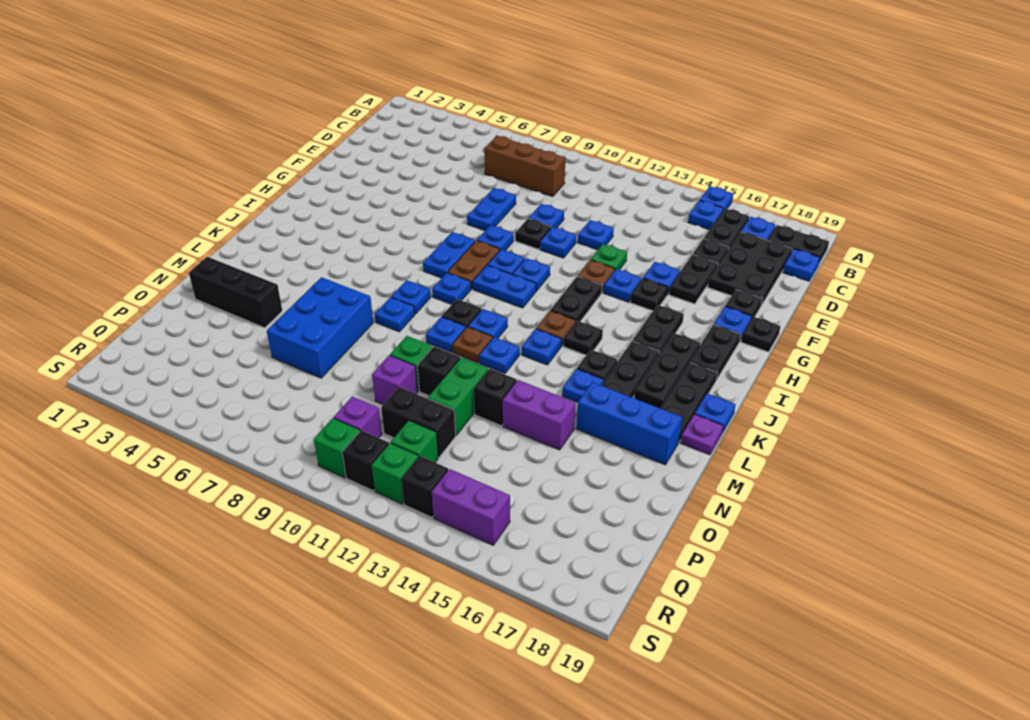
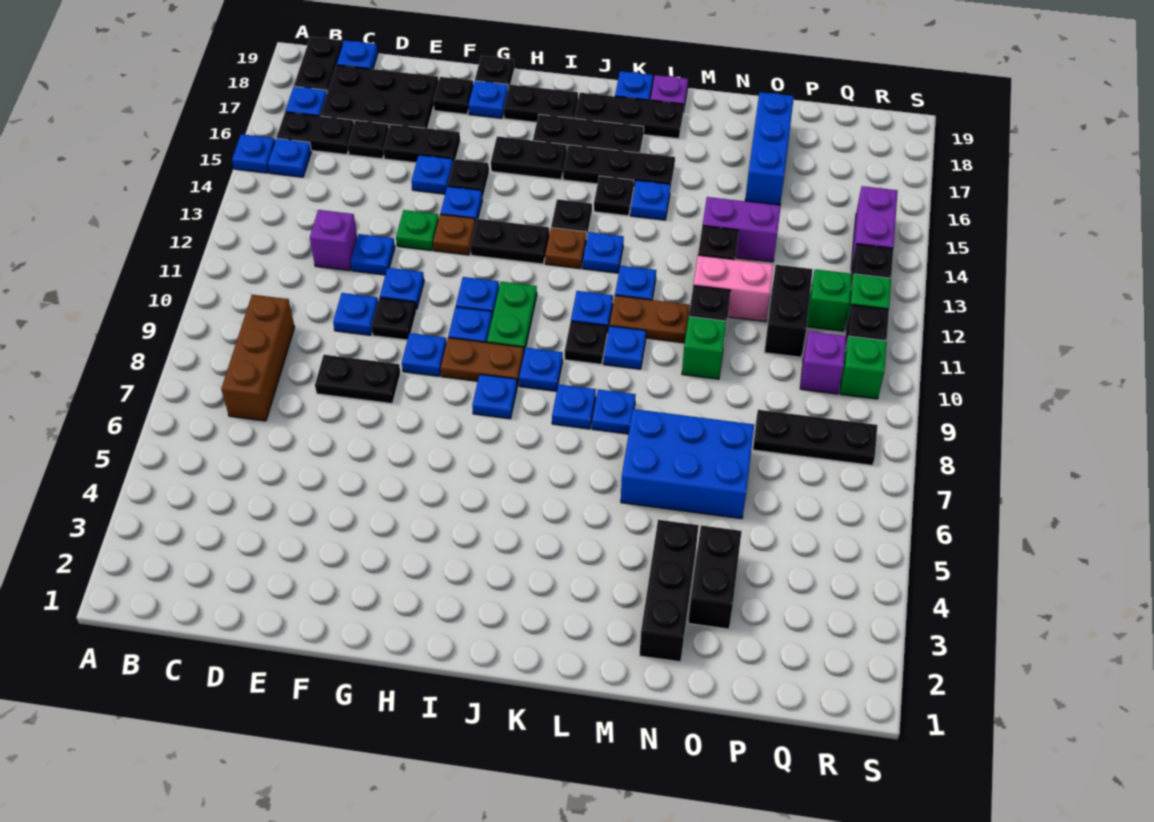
blue plate E8:F8 level 1 -> black plate E8:F8 level 1
blue plate H8:I8 level 1 -> blue plate I8 level 1
blue plate I10:I11 level 1 -> green plate I10:I11 level 1
brown plate L11 level 1 -> brown plate L11:M11 level 1
blue brick M16:M18 level 1 -> blue brick O16:O18 level 1
green brick N12:O12 level 1 -> pink brick N12:O12 level 1
purple brick N14:N15 level 1 -> purple brick N14:O14 level 1
none -> black brick O3:O4 level 1
purple brick O10 level 1 -> purple brick D12 level 1
none -> black plate P8:R8 level 1

